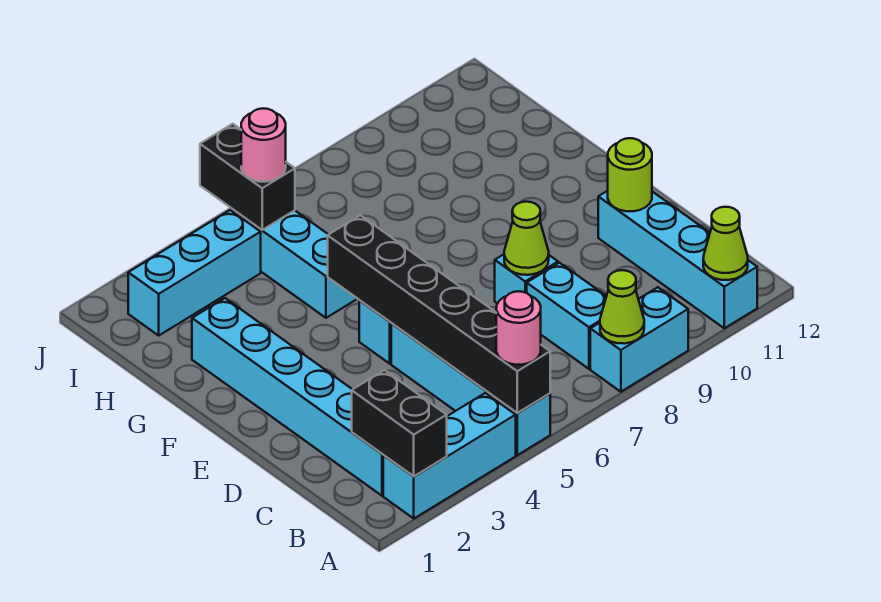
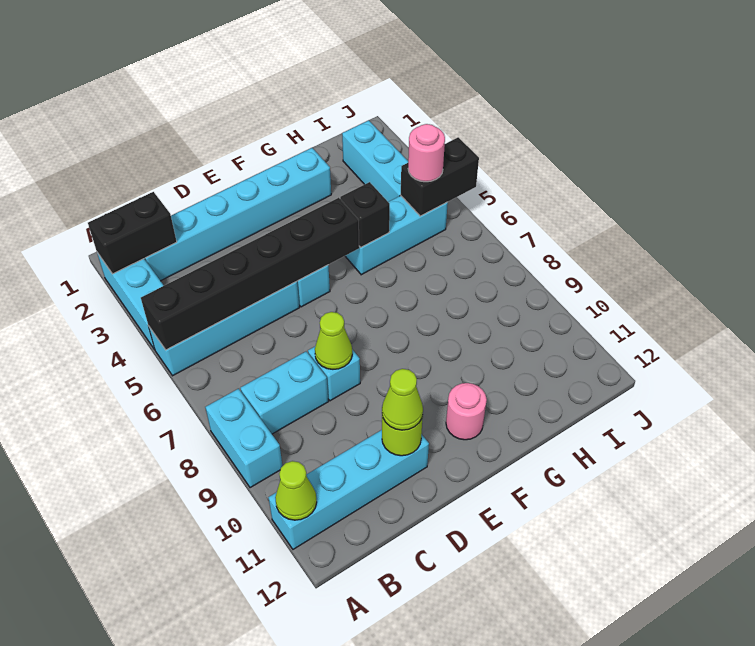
pink round brick A5 level 3 -> pink round brick F11 level 1
lime cone A8 level 2 -> lime cone D11 level 3
none -> black brick G5 level 2

